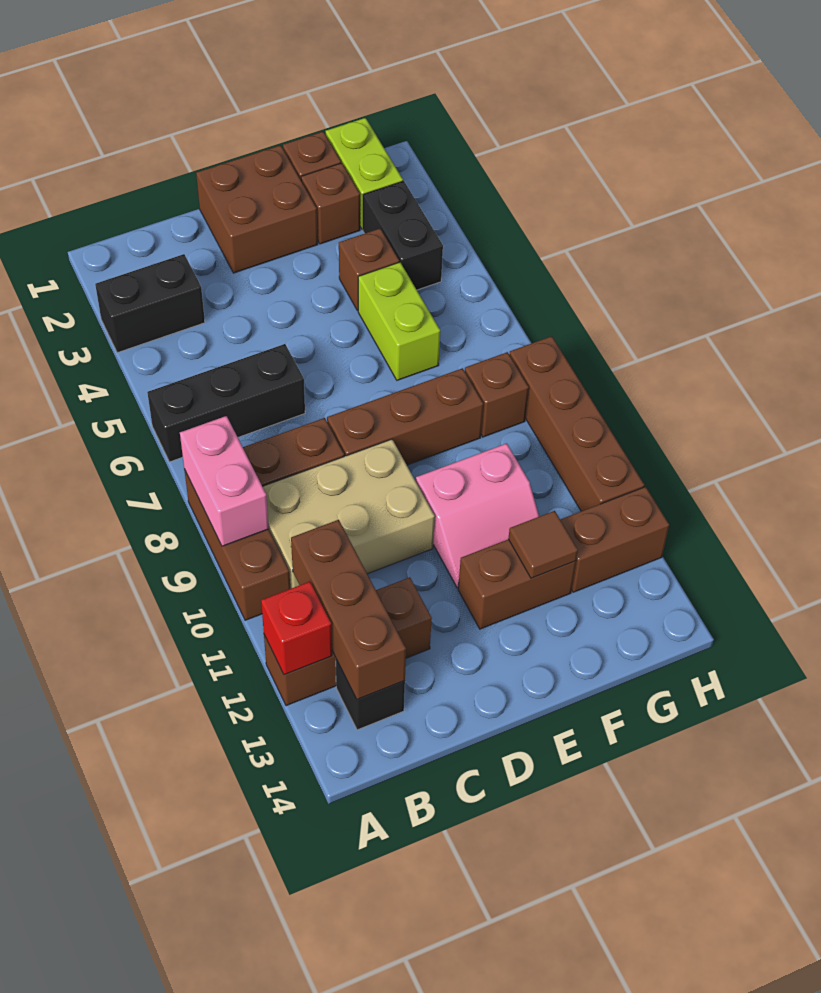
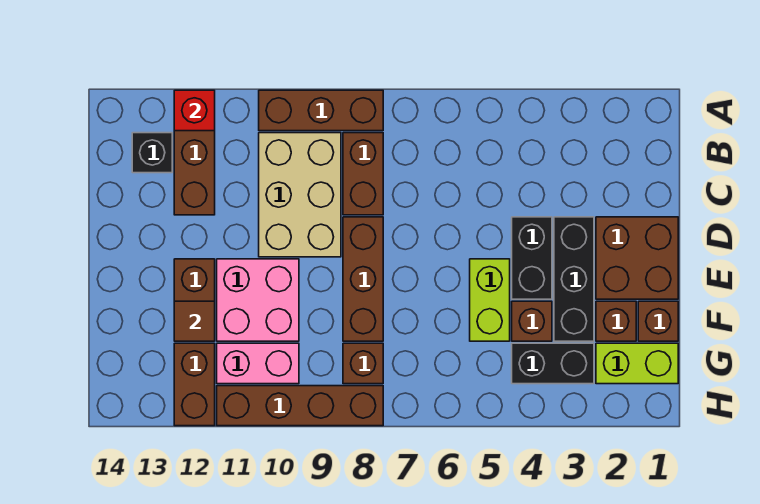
black brick A3:B3 level 1 -> black brick D4:E4 level 1
black brick A6:C6 level 1 -> black brick D3:F3 level 1
pink brick A8:A9 level 2 -> pink brick G10:G11 level 1
brown brick B11:B13 level 2 -> none
pink slope E10:F11 level 1 top 10 -> pink brick E10:F11 level 1
lime brick F5:F6 level 1 -> lime brick E5:F5 level 1

